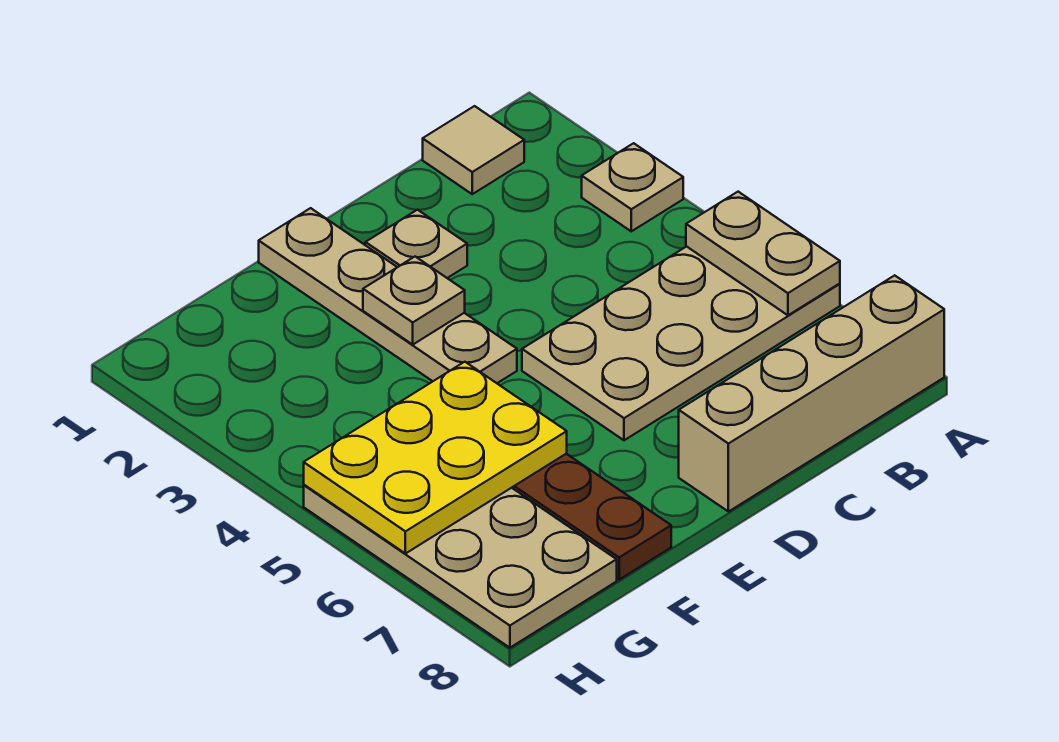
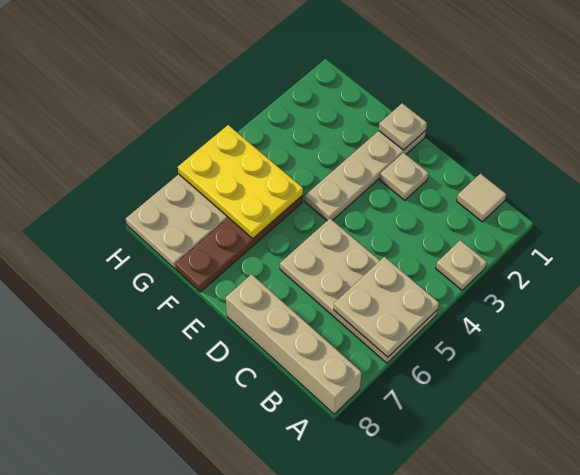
tan plate A5:A6 level 2 -> tan plate A5:B6 level 2
tan plate E3 level 2 -> tan plate E1 level 2

